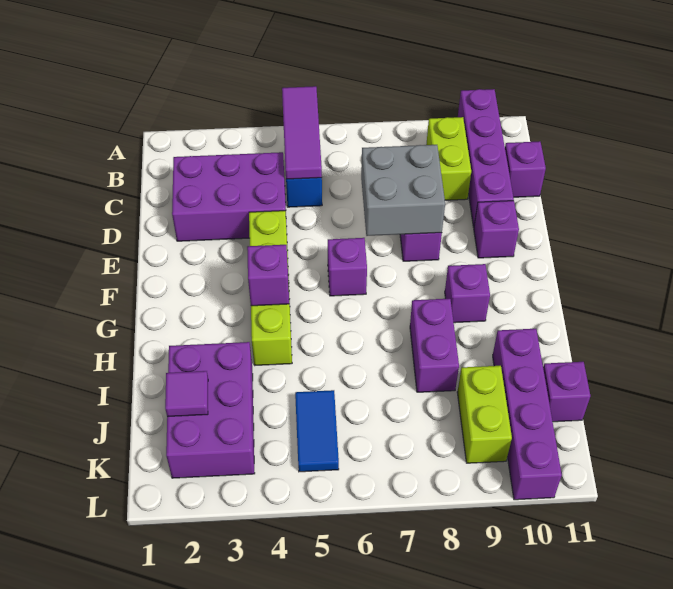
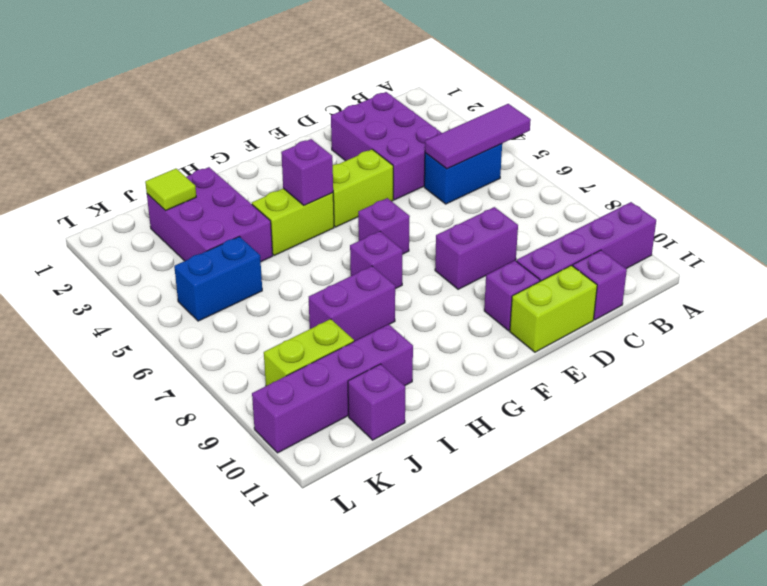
lime brick B9:C9 level 1 -> lime brick D11:E11 level 1
grey brick D7:E8 level 2 -> none
purple brick G9 level 1 -> purple brick G7 level 1
purple brick I2:K3 level 1 -> purple brick I2:J4 level 1
purple tile J2 level 2 -> lime tile J2 level 2
blue tile J5:K5 level 1 -> blue brick J5:K5 level 1

